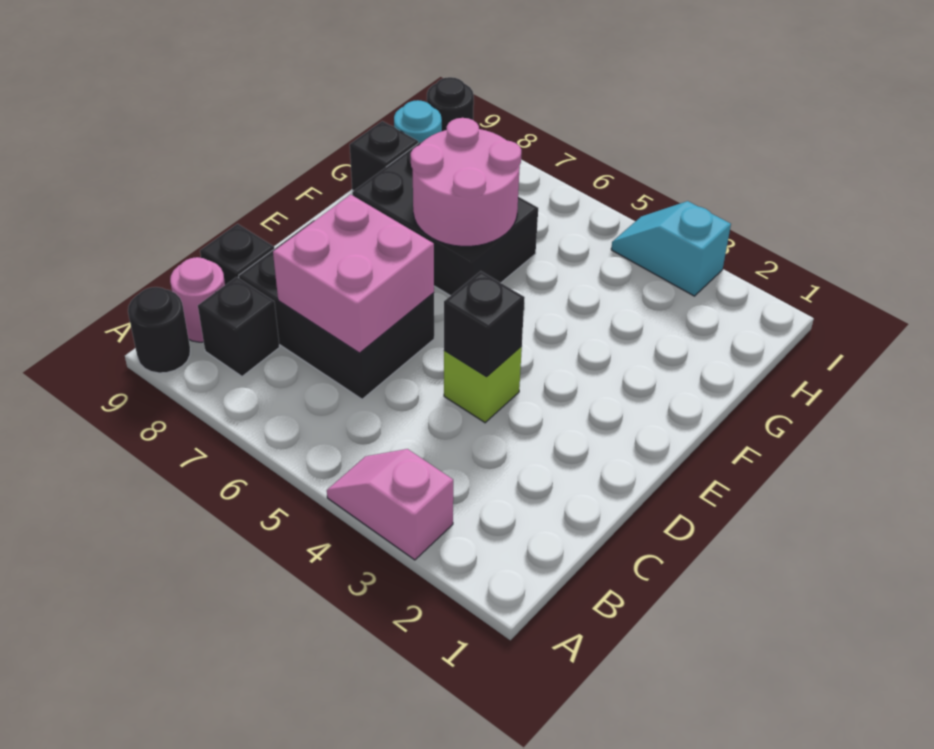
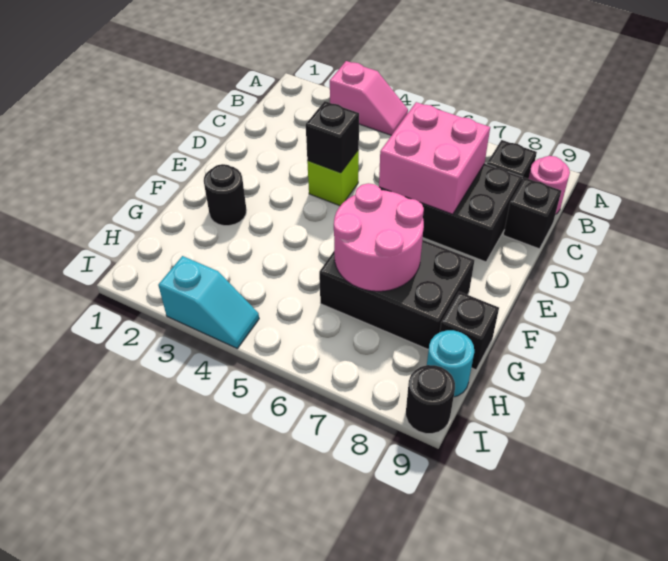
black round brick A9 level 1 -> black round brick F2 level 1

